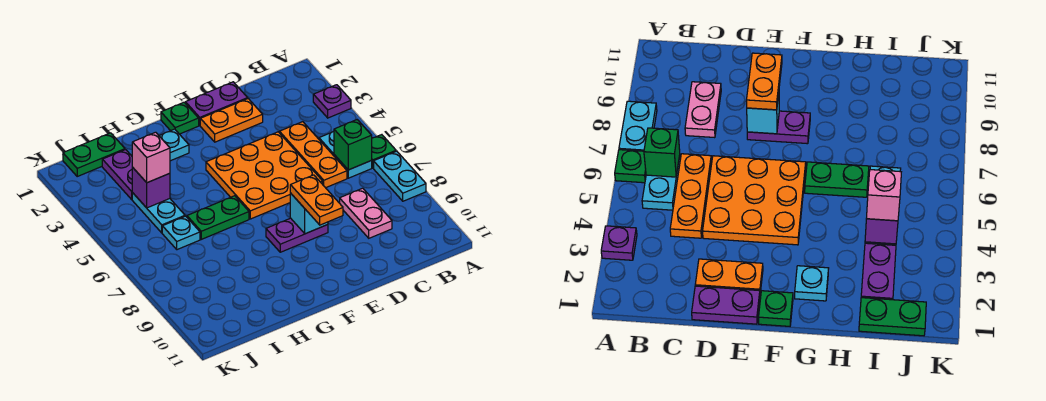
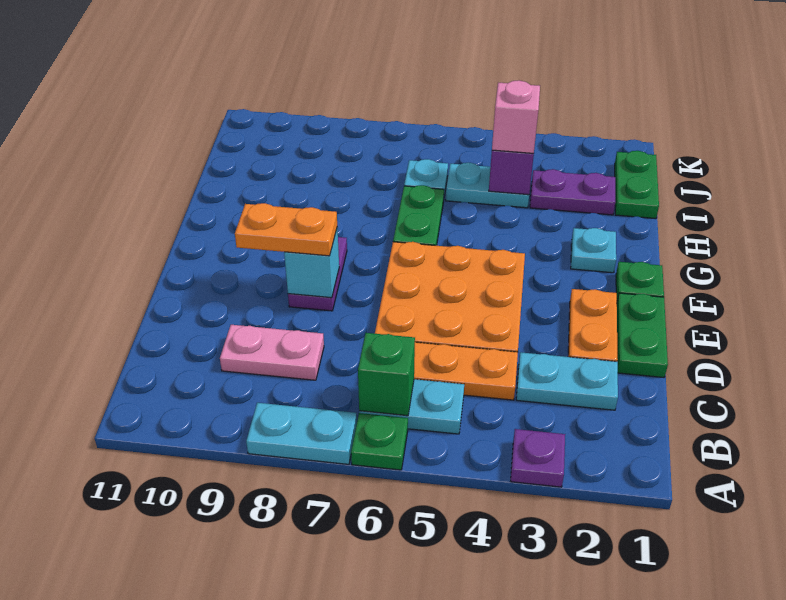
none -> cyan plate C2:C3 level 1
purple plate D1:E1 level 1 -> green plate D1:E1 level 1

